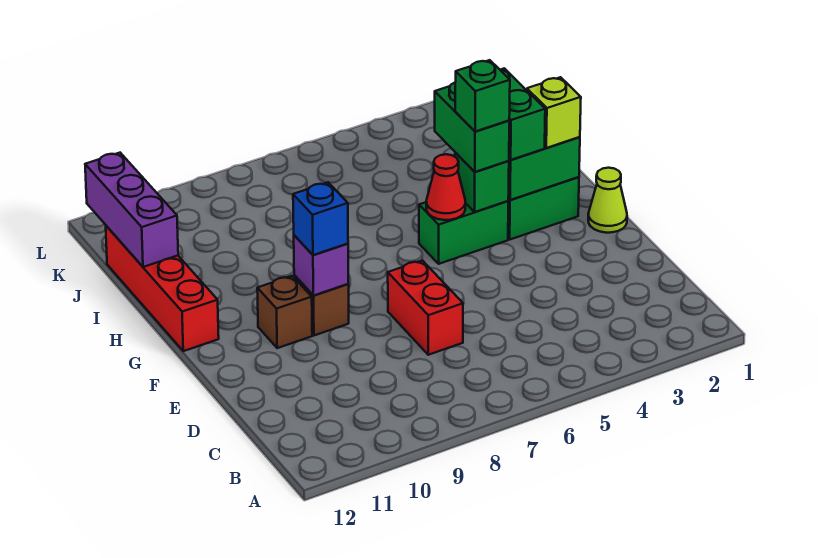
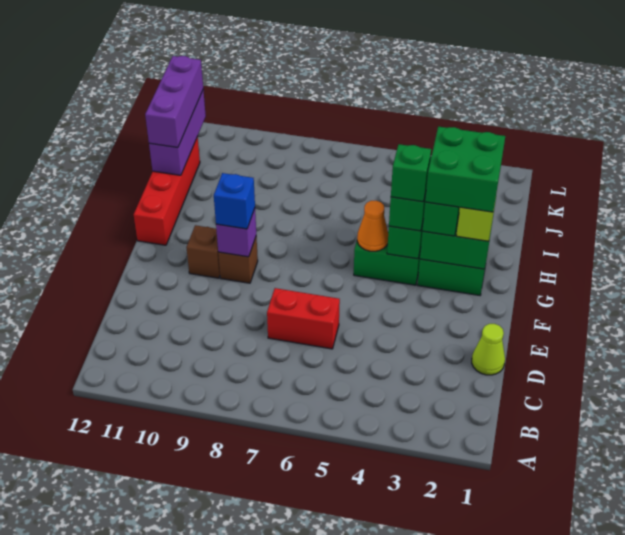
red brick D7:E7 level 1 -> red brick D6:D7 level 1
lime cone F1 level 1 -> lime cone D1 level 1
none -> green brick G2:H3 level 4
red cone G5 level 2 -> orange cone G5 level 2
none -> purple brick I12:K12 level 3

